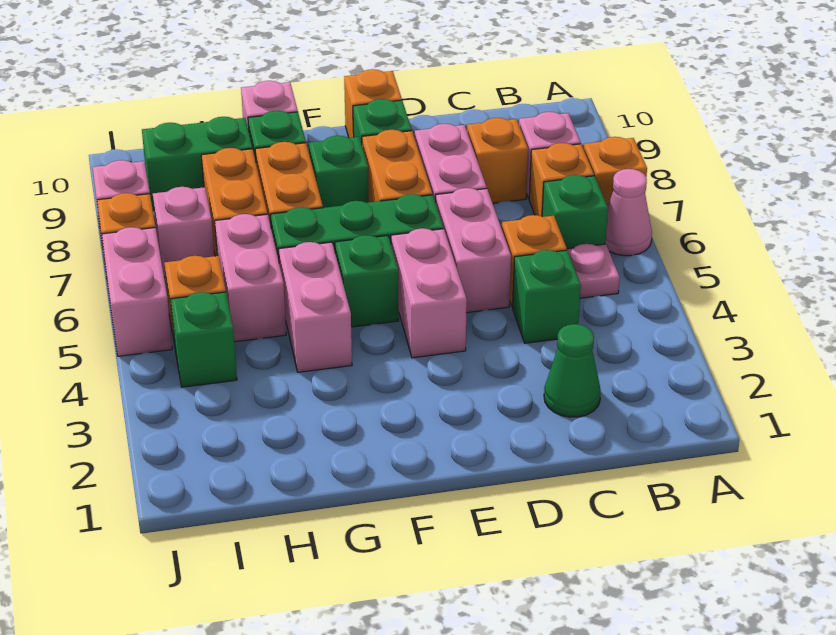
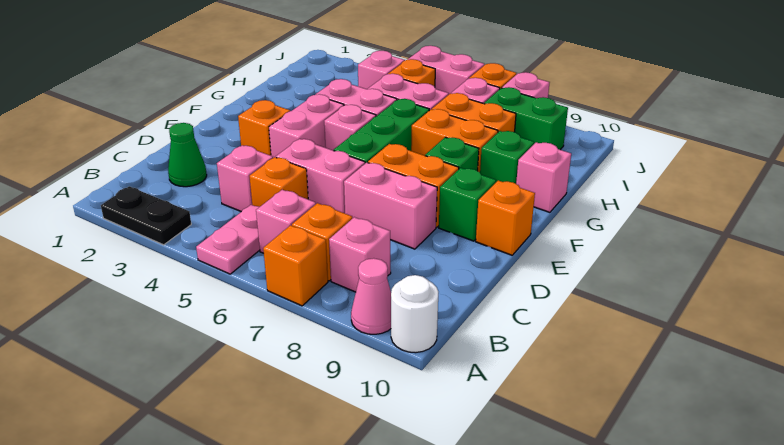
none -> black plate A2:A3 level 1
pink cone A6 level 1 -> pink cone A9 level 1
none -> white round brick A10 level 1
pink plate B5 level 1 -> pink plate A5:B5 level 1
green brick B6 level 1 -> pink brick B6 level 1
green brick C4 level 1 -> pink brick C4 level 1
orange brick C8 level 1 -> orange brick E3 level 1
pink brick E4:E5 level 1 -> pink brick E4:F4 level 1
green brick F5 level 1 -> pink brick F5 level 1
green brick H9:I9 level 1 -> green brick I8:I9 level 1
green brick I4 level 1 -> pink brick I4 level 1

